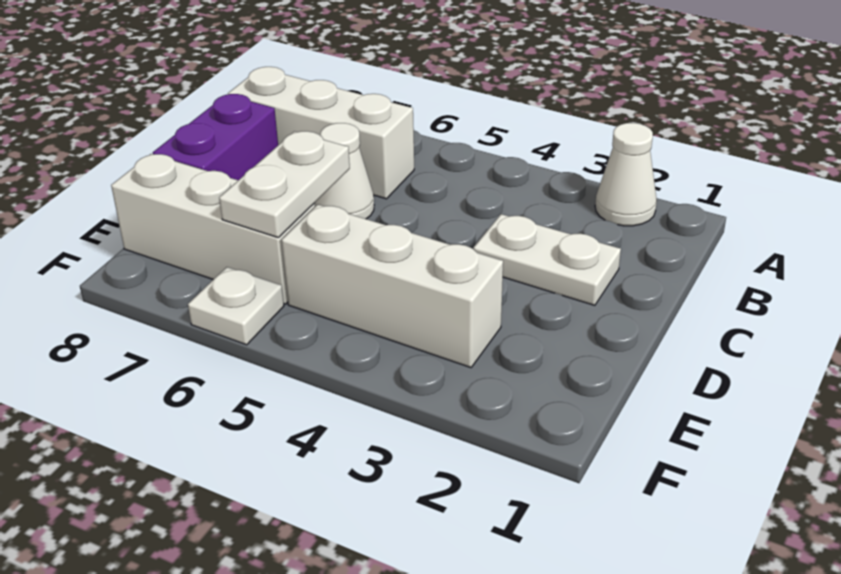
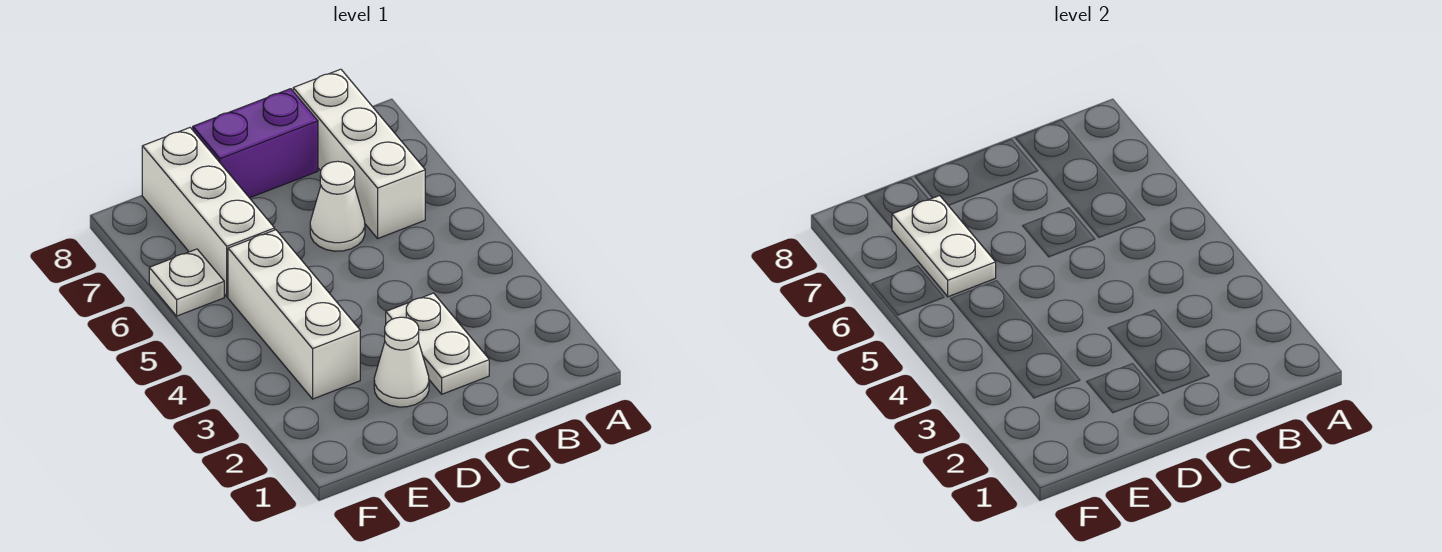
white cone A2 level 1 -> white cone D2 level 1
white plate D6:E6 level 2 -> white plate E6:E7 level 2

